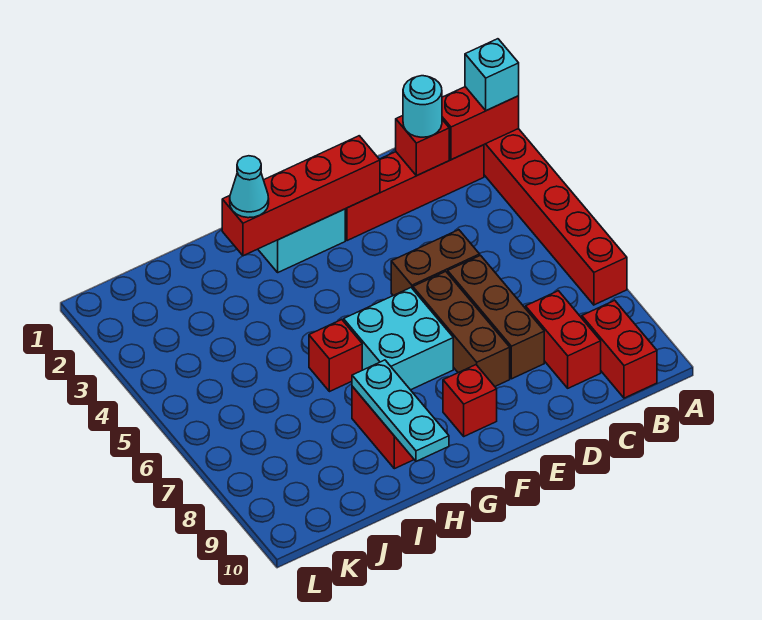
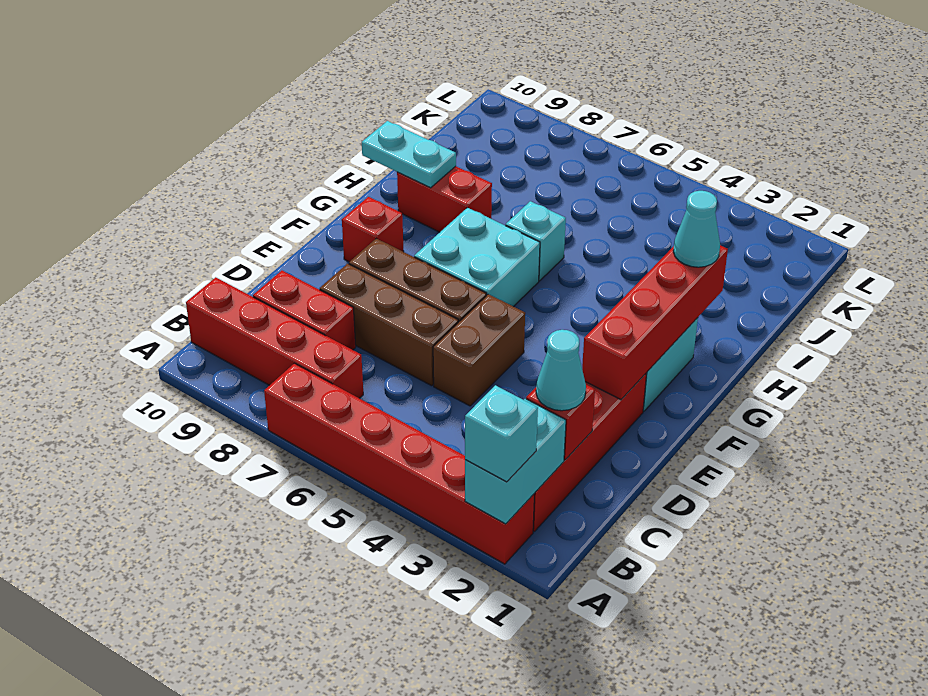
red brick A2:B2 level 2 -> cyan brick A2:B2 level 2
red brick B9:B10 level 1 -> red brick B7:B10 level 1
cyan round brick C2 level 3 -> cyan cone C2 level 3
red brick H6 level 1 -> cyan brick H6 level 1
cyan plate H8:H10 level 2 -> cyan plate H9:H10 level 2

